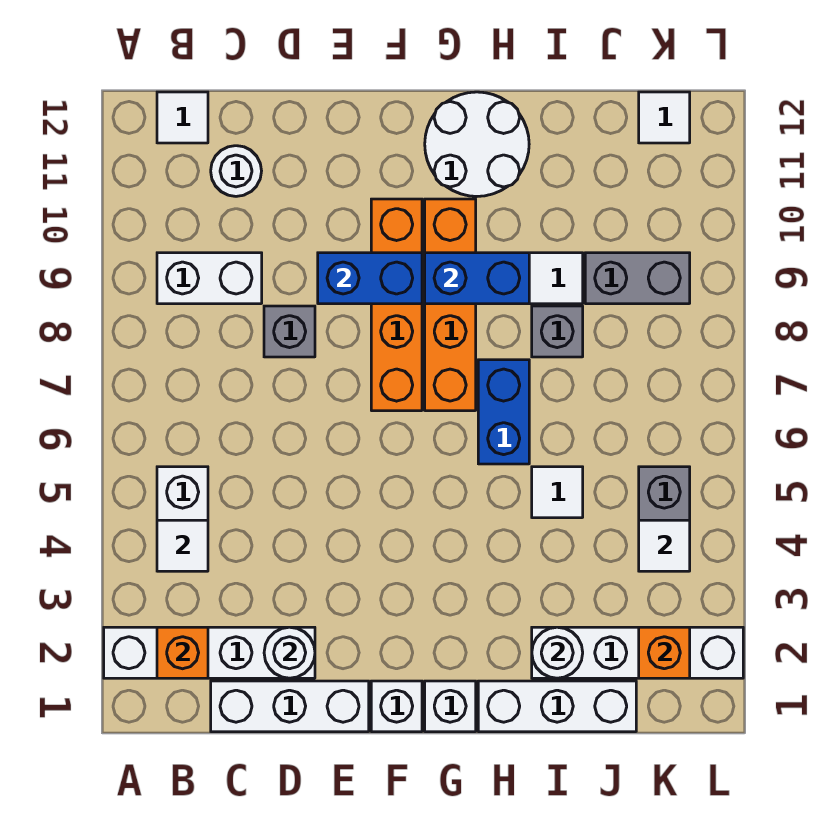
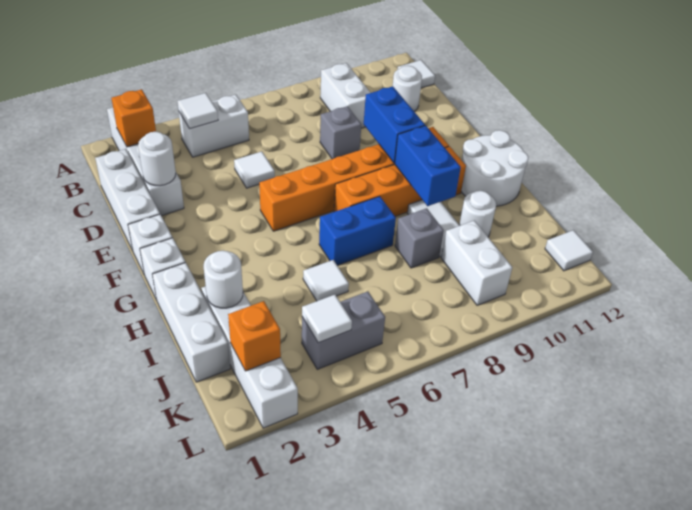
none -> white tile D5 level 1
orange brick F7:F10 level 1 -> orange brick F5:F10 level 1
none -> white round brick I10 level 1
grey brick J9:K9 level 1 -> white brick J9:K9 level 1

